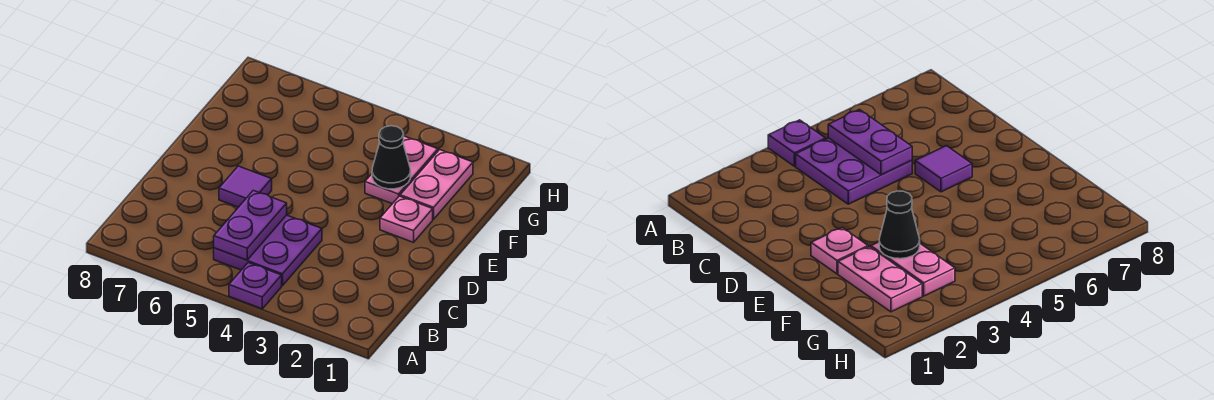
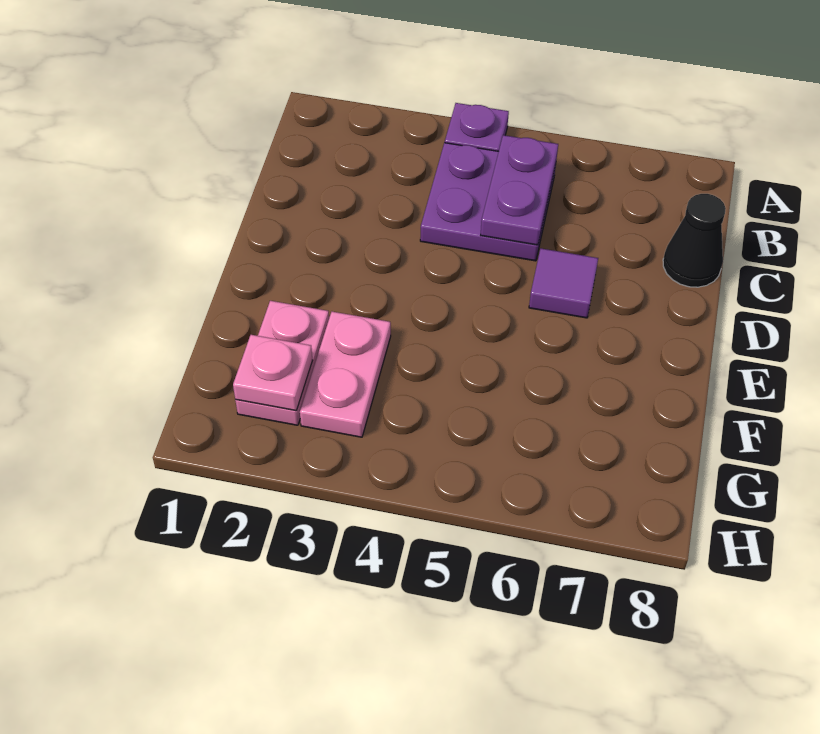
pink plate E2 level 1 -> pink plate G2 level 2
black cone F3 level 2 -> black cone C8 level 1

